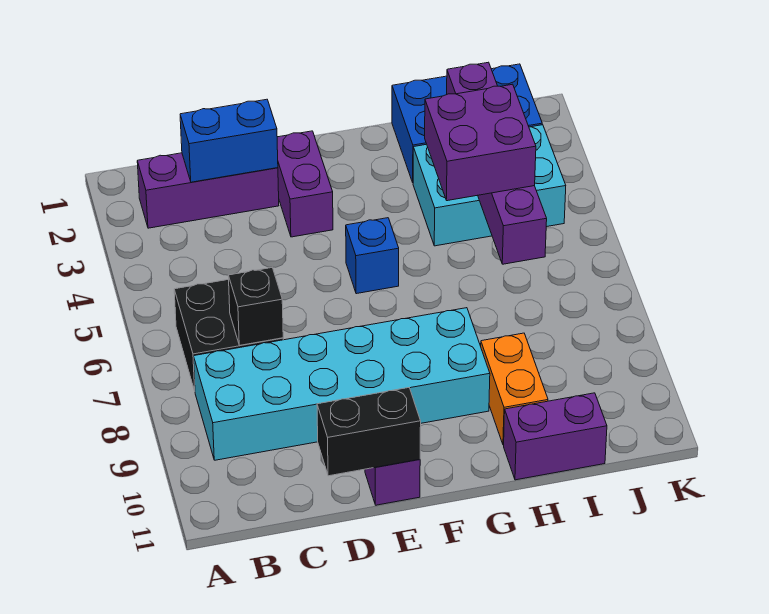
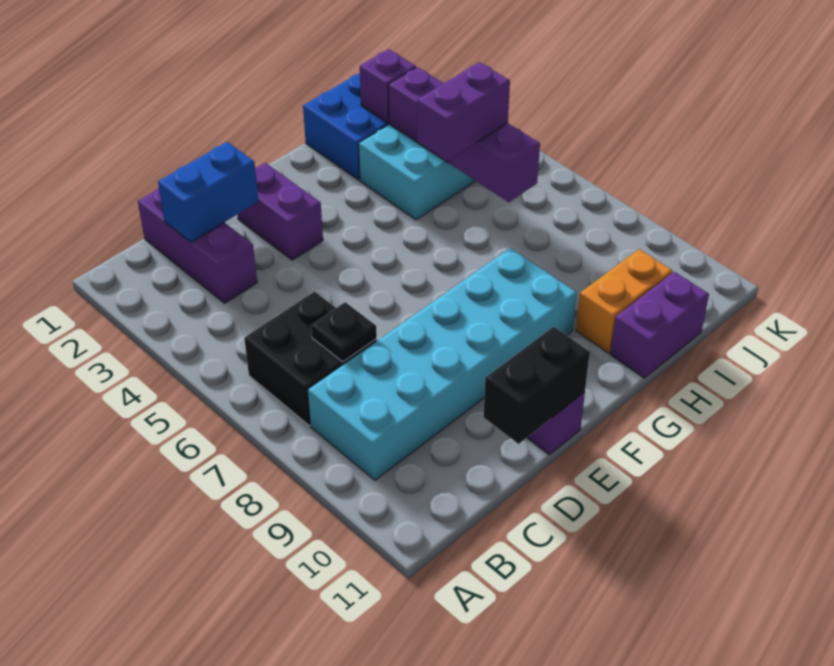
purple brick B2:D2 level 1 -> purple brick C1:C3 level 1
black brick C7 level 2 -> black plate C7 level 2
blue brick F5 level 1 -> none
purple brick H4:I5 level 3 -> purple brick H5:I5 level 3
orange brick H9:H10 level 1 -> orange brick H10:I10 level 1

